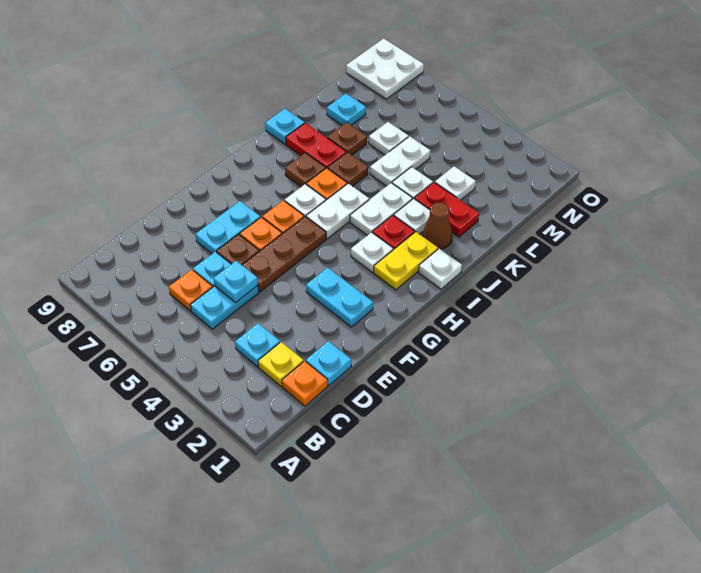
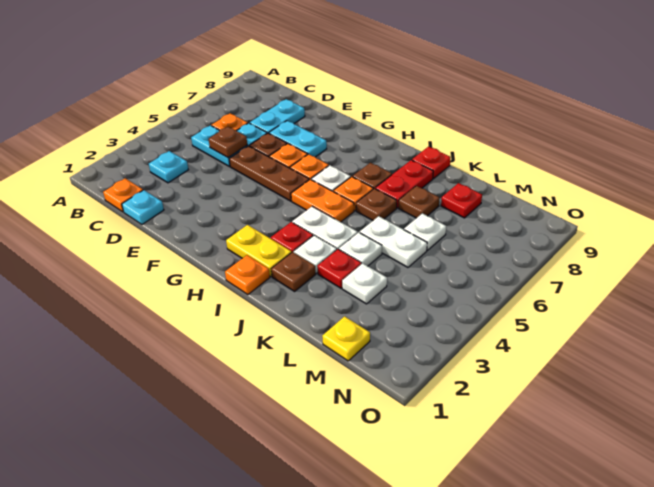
yellow plate C2 level 1 -> yellow plate M1 level 1
cyan plate D5 level 2 -> brown plate D5 level 2
cyan plate F2:F3 level 1 -> cyan plate D7:D8 level 1
white plate H3 level 1 -> none
white plate H5:I5 level 1 -> orange plate H5:I5 level 1
white plate I1 level 1 -> orange plate I1 level 1
brown cone J2 level 1 -> brown plate J2 level 1
cyan plate J9 level 1 -> red plate J9 level 1
red plate K2:K3 level 1 -> red plate K3 level 1
cyan plate L8 level 1 -> red plate L8 level 1
white plate N8:O9 level 1 -> none

